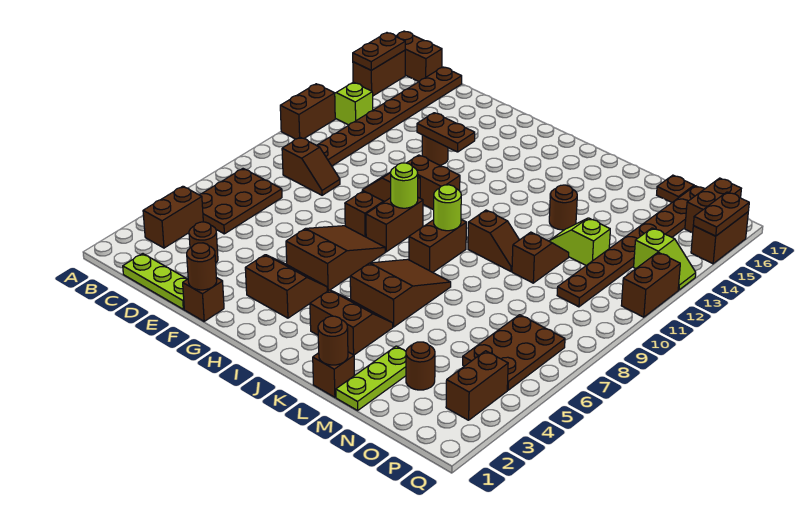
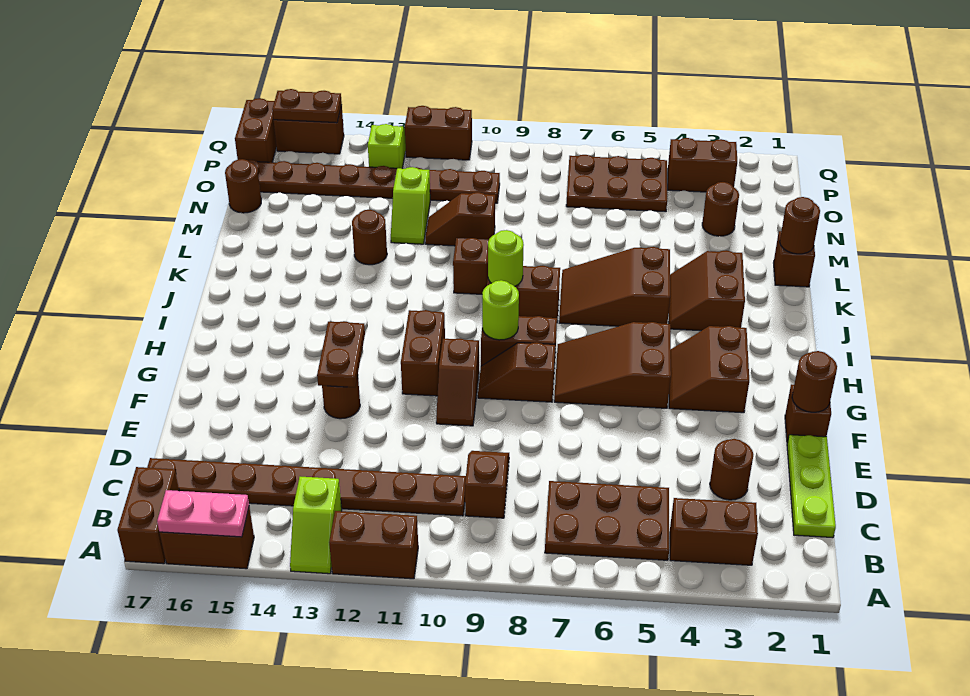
brown plate A15:A16 level 2 -> pink plate A15:A16 level 2
lime plate M1:M3 level 1 -> none
brown plate N17 level 1 -> brown round brick N17 level 1
brown brick P16:P17 level 1 -> brown brick P17:Q17 level 1

